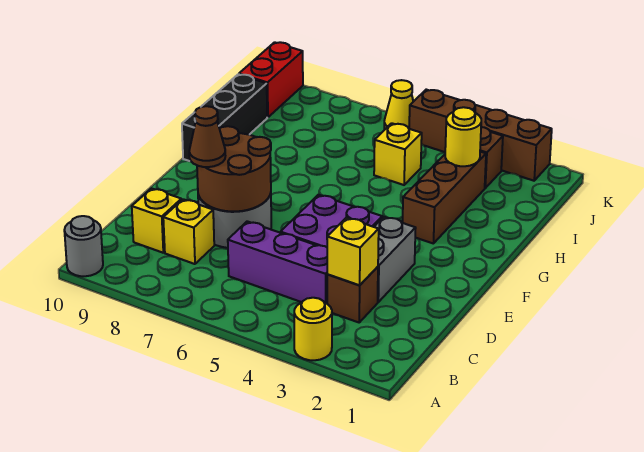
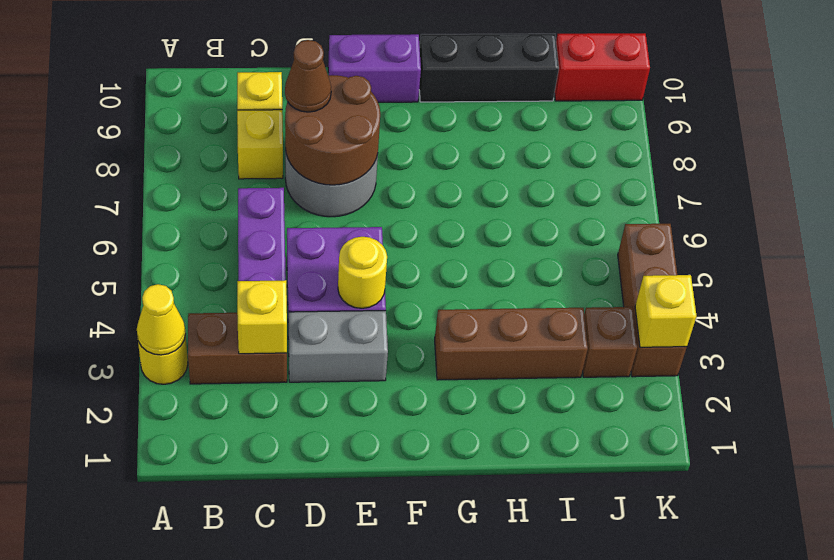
grey round brick A10 level 1 -> none
brown brick C3 level 1 -> brown brick B3:C3 level 1
none -> purple brick E10:F10 level 1
yellow round brick I3 level 2 -> yellow round brick E4 level 2
yellow brick I5 level 1 -> yellow brick K3 level 2
brown brick K2:K5 level 1 -> brown brick K3:K5 level 1
yellow cone K6 level 1 -> yellow cone A3 level 2

